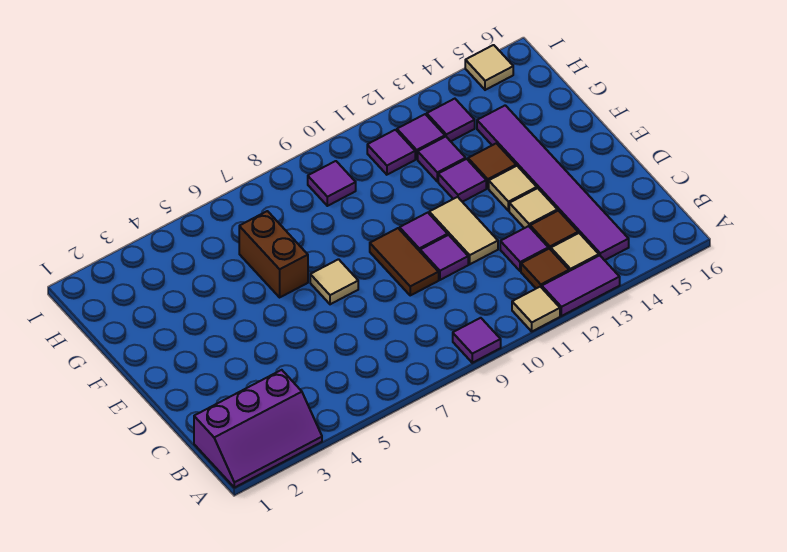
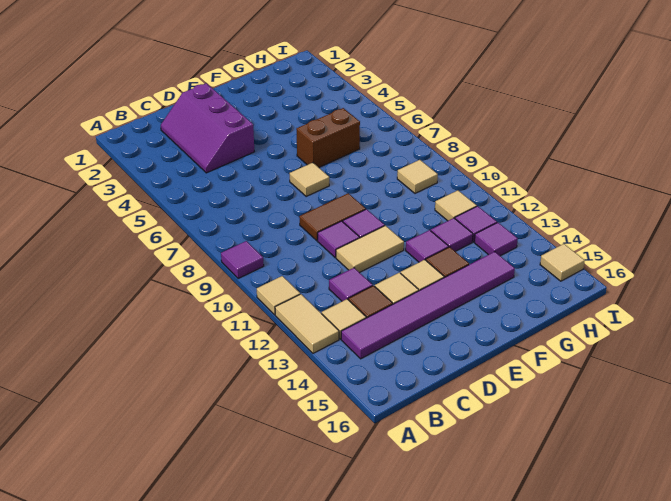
purple slope A1:B3 level 1 top B -> purple slope C2:D4 level 1 top D
purple tile A12:A13 level 1 -> tan tile A12:A13 level 1
brown tile B12 level 1 -> none
purple tile H9 level 1 -> tan tile H9 level 1
purple tile H11 level 1 -> tan tile H11 level 1

